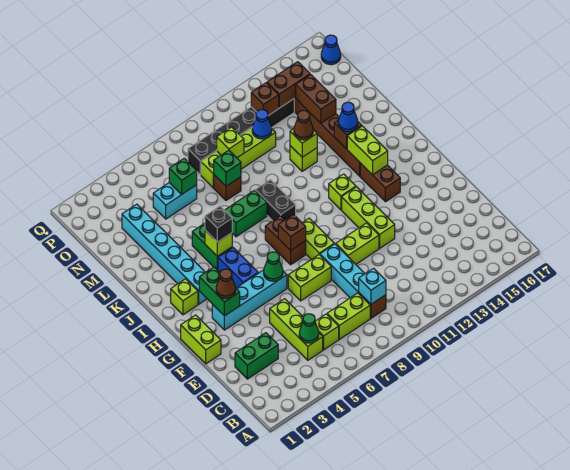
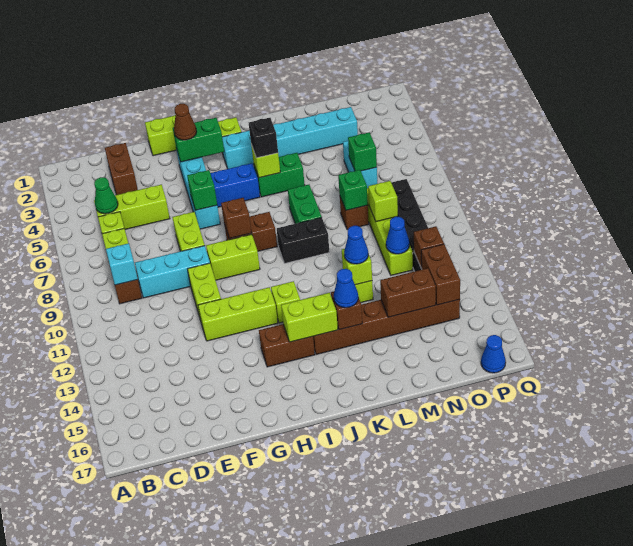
green brick D2:D3 level 1 -> brown brick D2:D3 level 1
green cone G6 level 2 -> green brick G6 level 2
brown cone L12 level 3 -> blue cone L12 level 3

